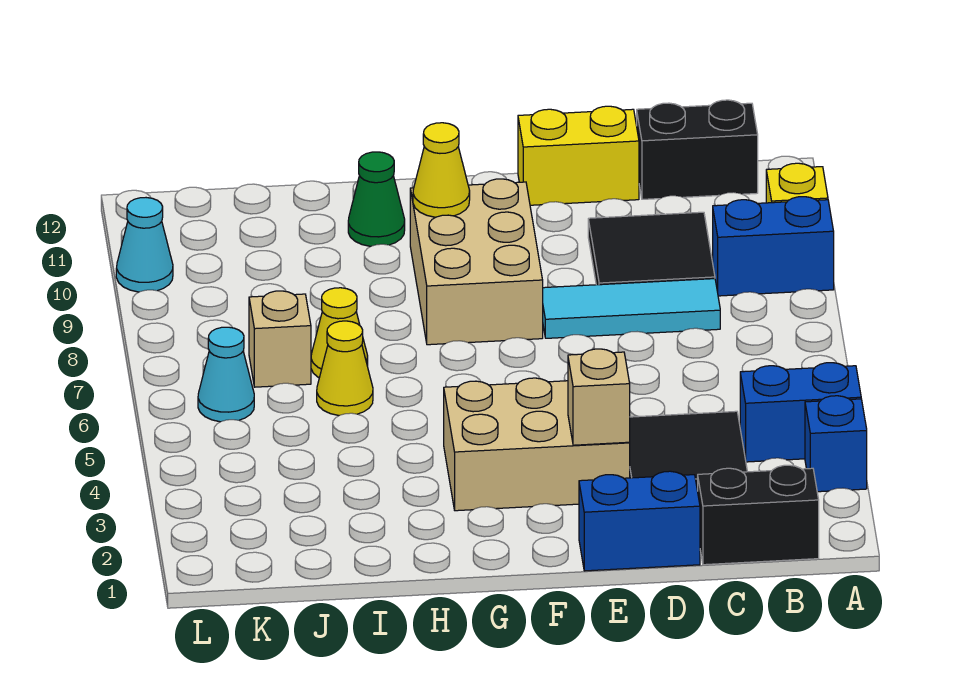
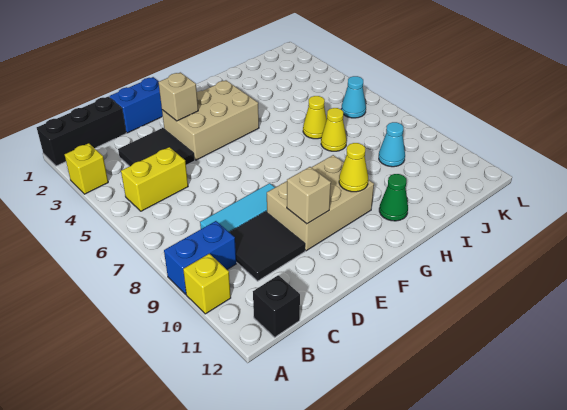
blue brick A3 level 1 -> yellow brick A3 level 1
blue brick A4:B4 level 1 -> none
black brick B1:C1 level 1 -> black brick A1:C1 level 1
black brick B12:C12 level 1 -> black brick B12 level 1
yellow brick D12:E12 level 1 -> yellow brick B5:C5 level 1
tan brick F8:G10 level 1 -> tan brick E9:G10 level 1
tan brick J7 level 1 -> tan brick E10 level 2
cyan cone L10 level 1 -> cyan cone J9 level 1

